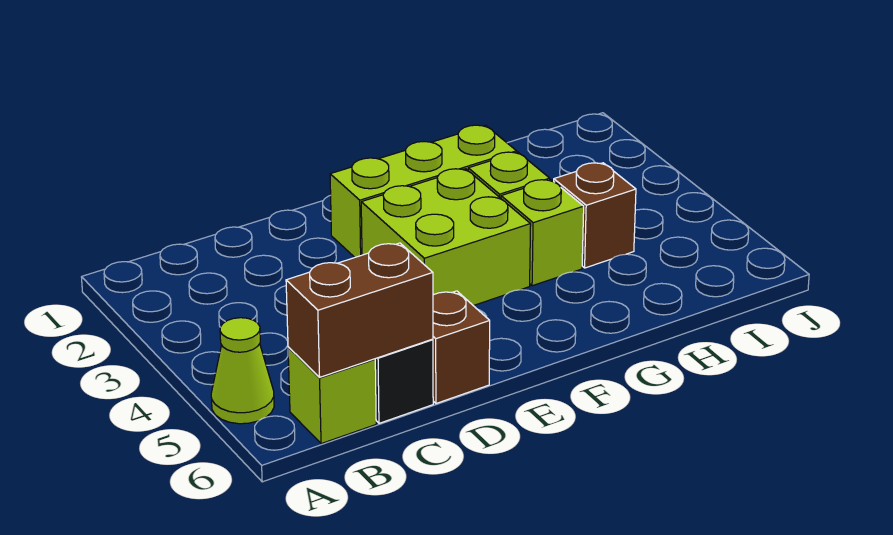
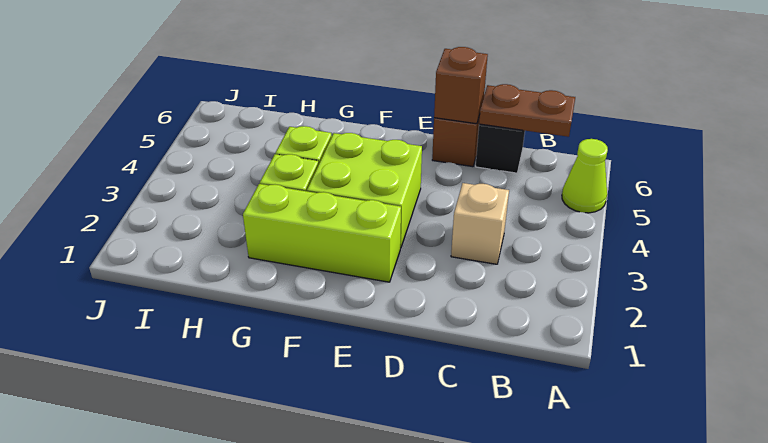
lime brick B6 level 1 -> none
brown brick B6:C6 level 2 -> brown plate B6:C6 level 2
none -> tan brick C3 level 1
brown brick H4 level 1 -> brown brick D6 level 2

